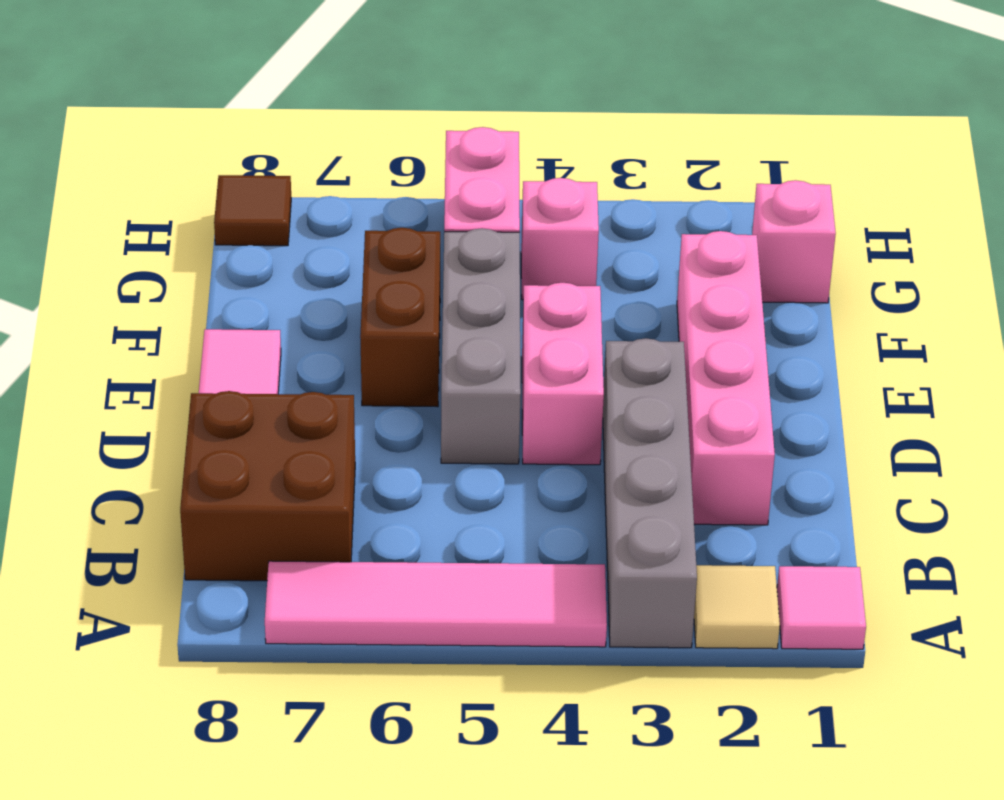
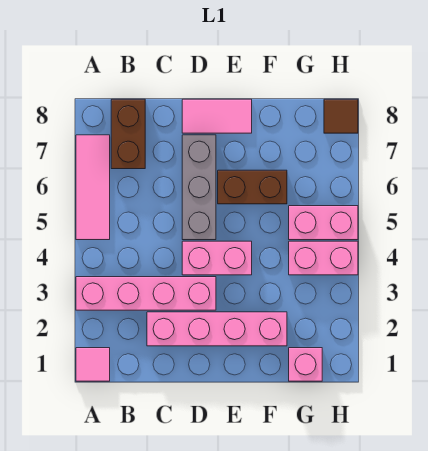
tan tile A2 level 1 -> none
grey brick A3:D3 level 1 -> pink brick A3:D3 level 1
pink tile A4:A7 level 1 -> pink tile A5:A7 level 1
brown brick B7:C8 level 1 -> brown brick B7:B8 level 1
grey brick D5:F5 level 1 -> grey brick D5:D7 level 1
pink brick G4 level 1 -> pink brick G4:H4 level 1

